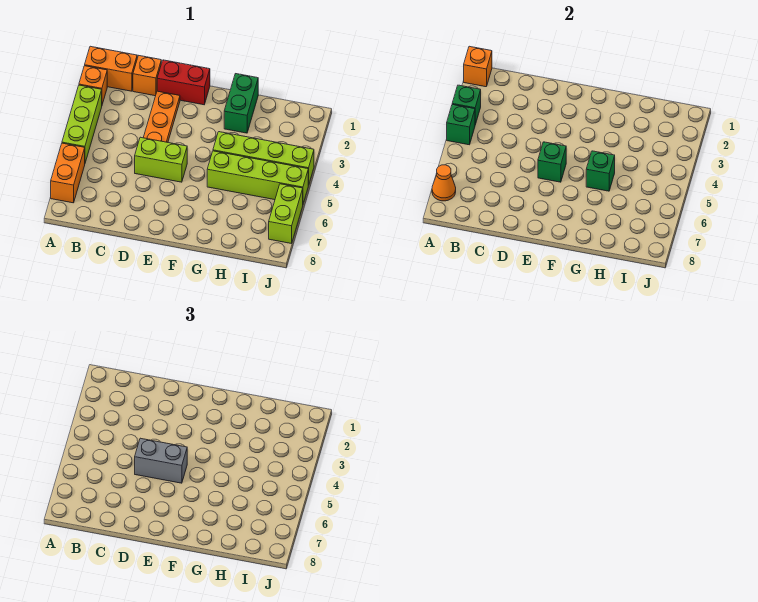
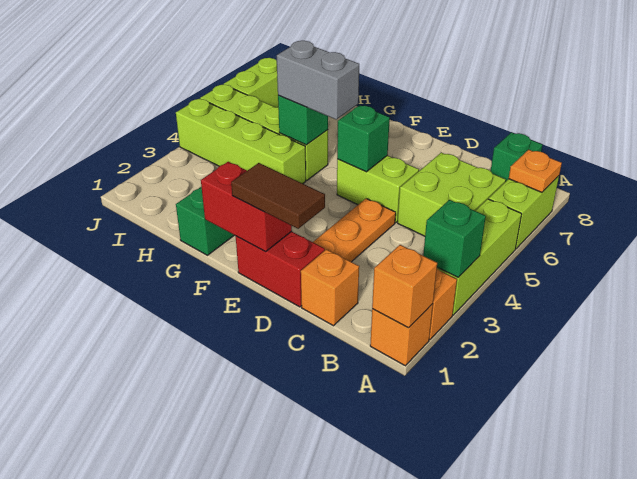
orange brick A1:B1 level 1 -> orange brick A1 level 1
green brick A4 level 2 -> green brick B8 level 1
orange brick A6:A7 level 1 -> lime brick A6:A7 level 1
orange cone A7 level 2 -> orange plate A7 level 2
none -> lime brick B5:C6 level 1
none -> brown tile D1:E1 level 3
grey brick D5:E5 level 3 -> grey brick F5:G5 level 3
none -> red brick E1:F1 level 2

